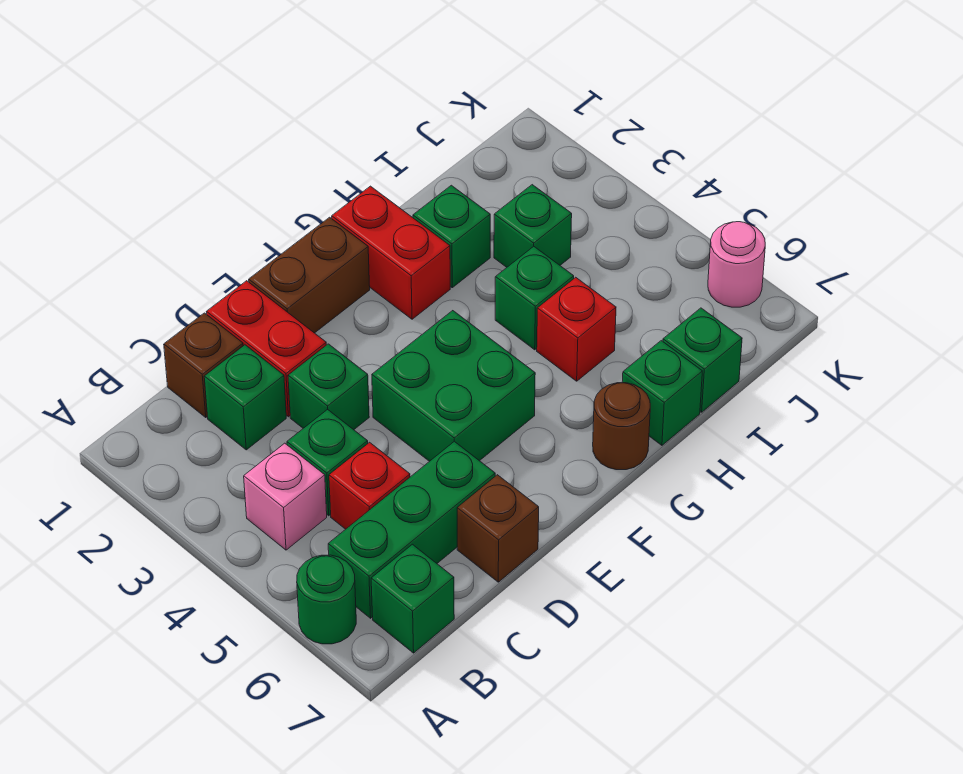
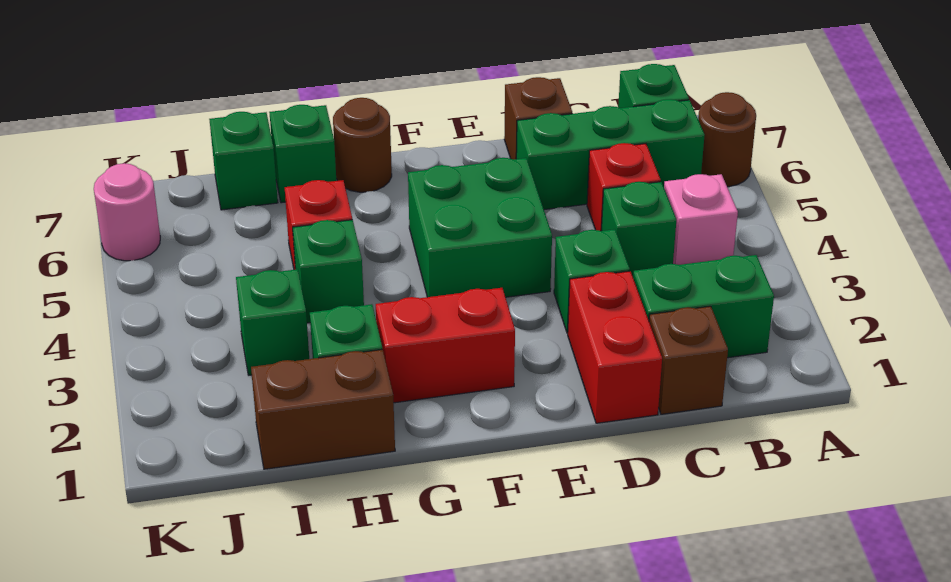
green round brick A6 level 1 -> brown round brick A6 level 1
green brick C2 level 1 -> green brick B2:C2 level 1
brown brick E1:F1 level 1 -> brown brick H1:I1 level 1
red brick G1:G2 level 1 -> red brick F2:G2 level 1

